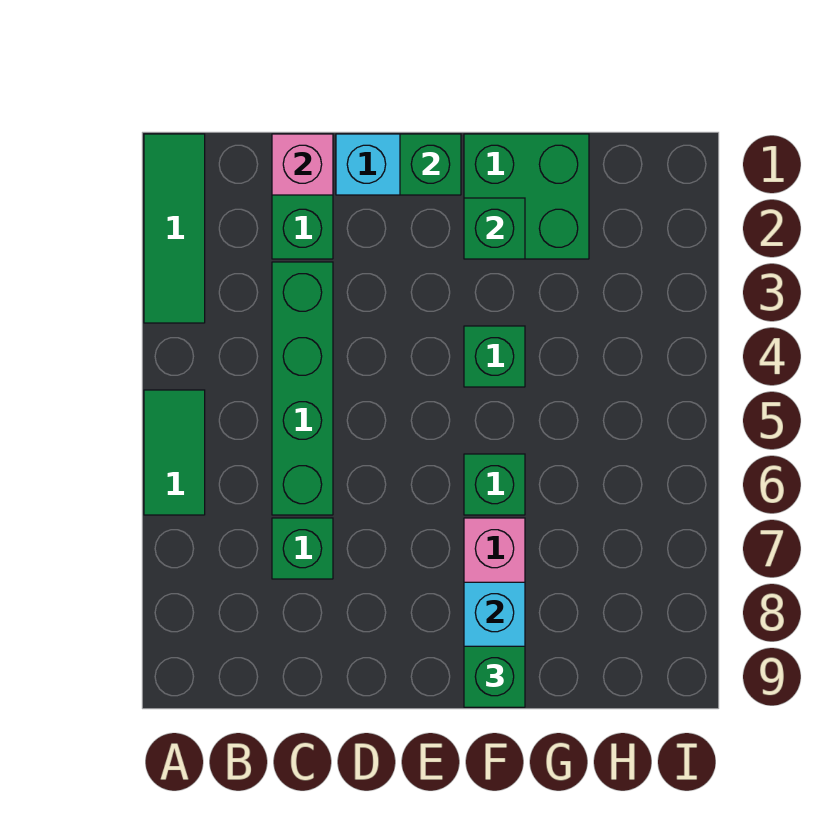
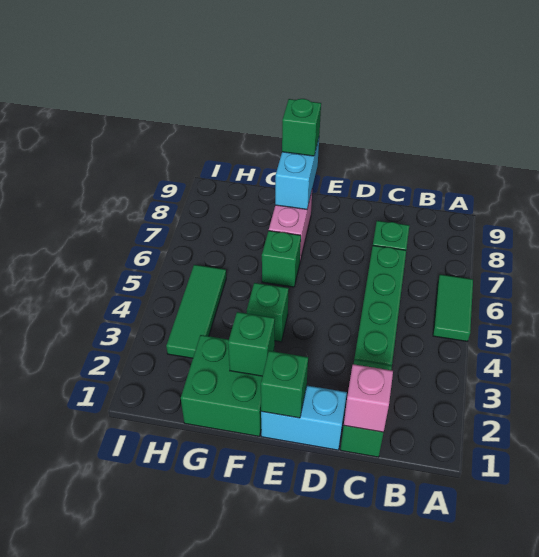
green tile A1:A3 level 1 -> green tile H3:H5 level 1

